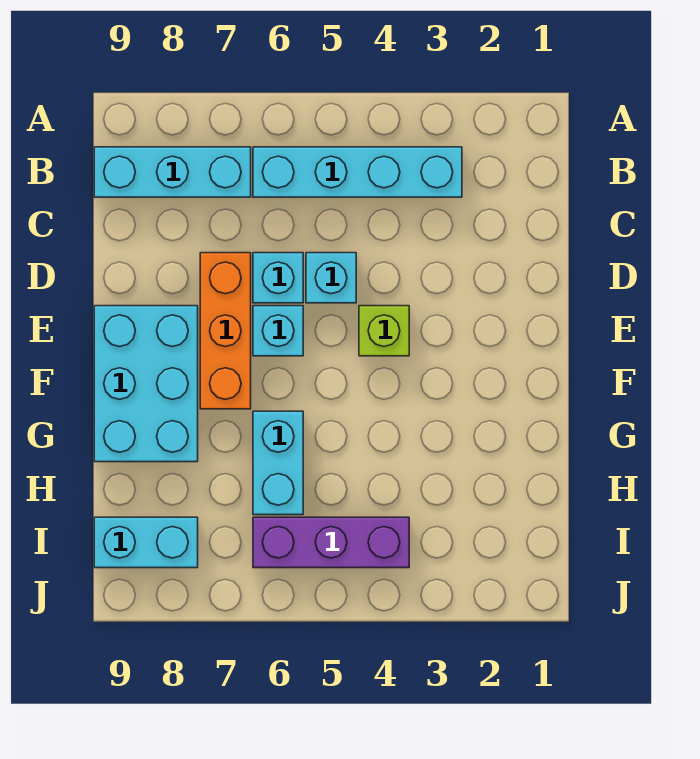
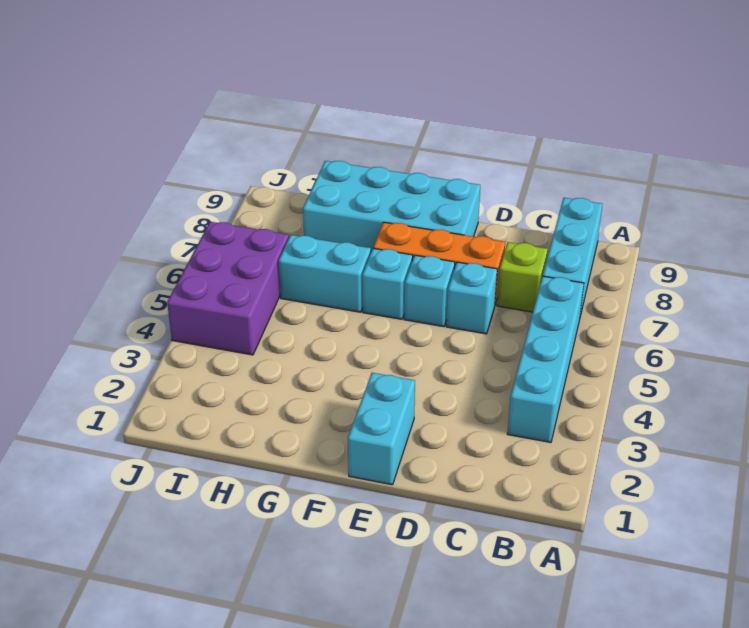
cyan brick D5 level 1 -> cyan brick F6 level 1
lime brick E4 level 1 -> lime brick C7 level 1
cyan brick E8:G9 level 1 -> cyan brick E8:H9 level 1
purple brick I4:I6 level 1 -> purple brick I4:J6 level 1
cyan brick I8:I9 level 1 -> cyan brick E1:E2 level 1

